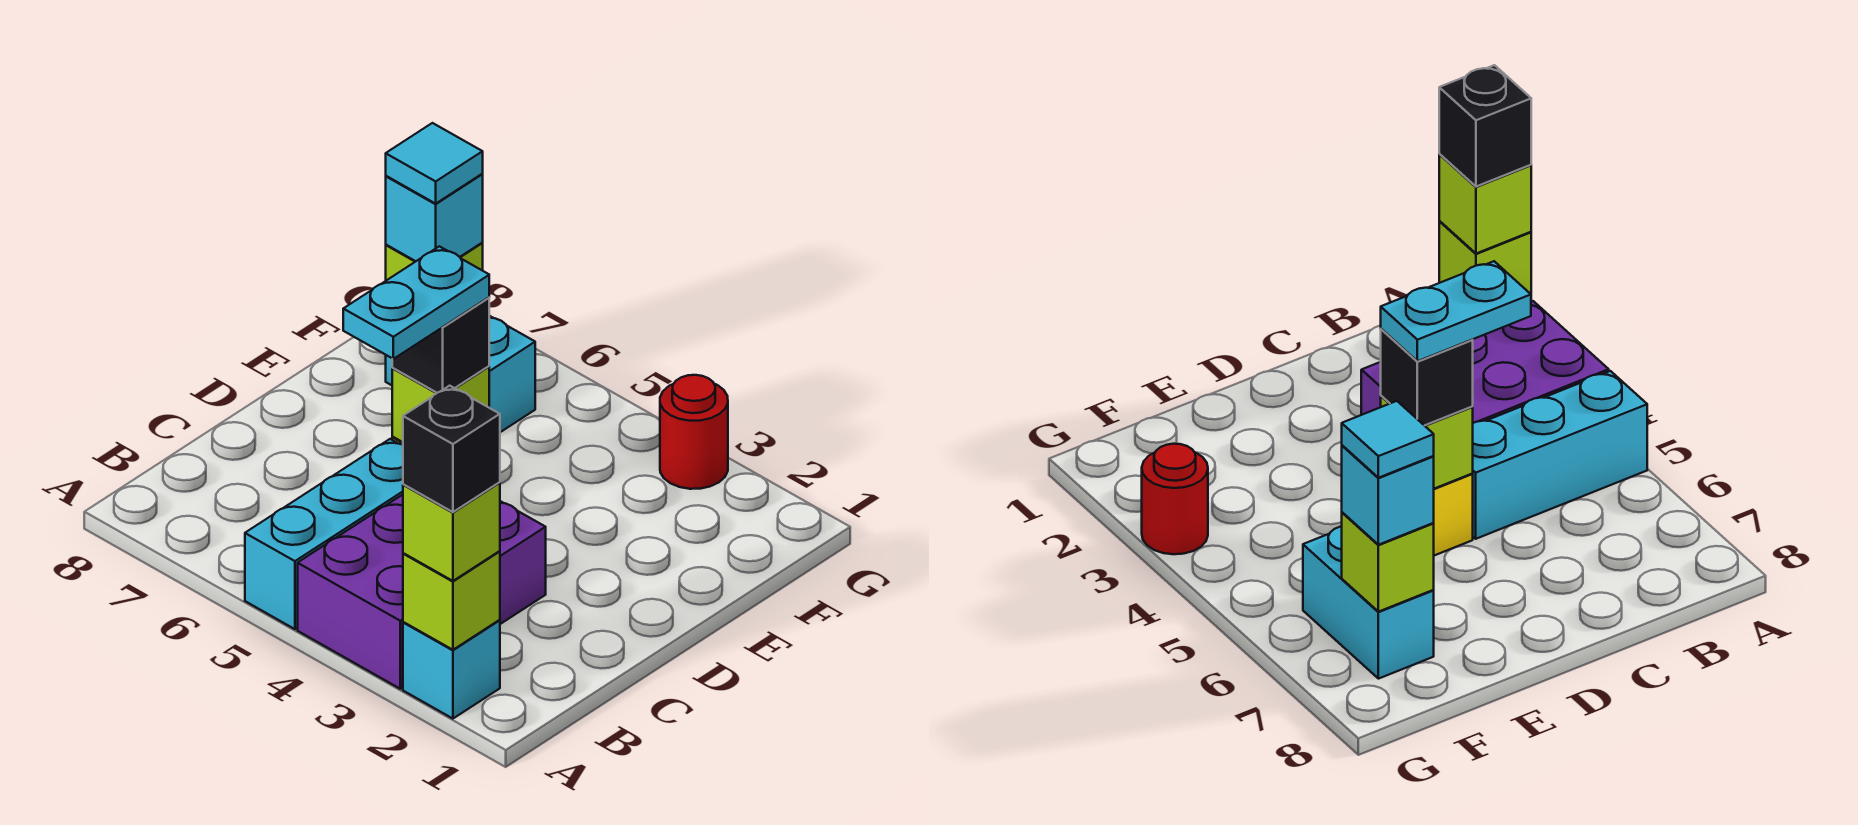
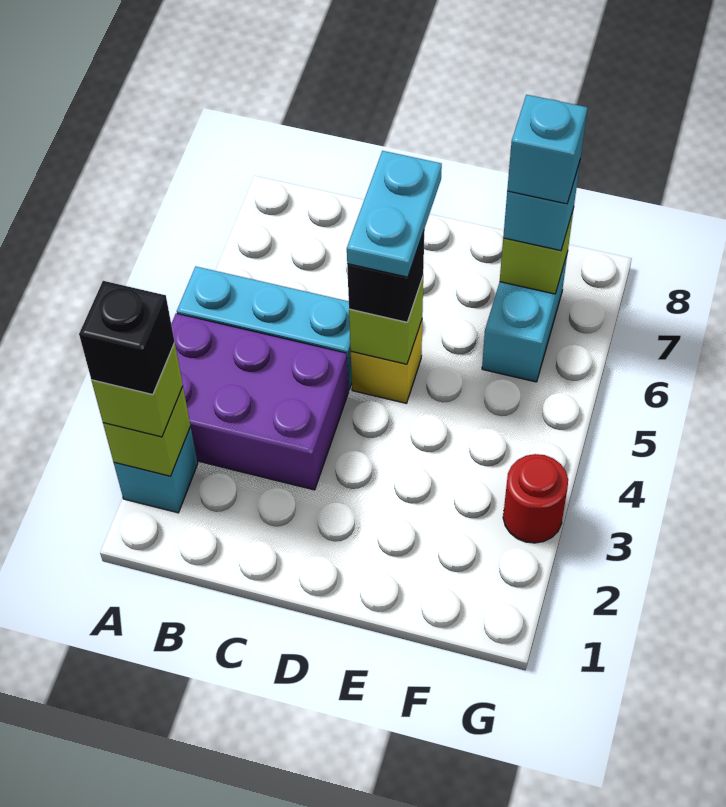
cyan plate C5:D5 level 4 -> cyan plate D5:D6 level 4
cyan tile F7 level 4 -> cyan brick F7 level 4

